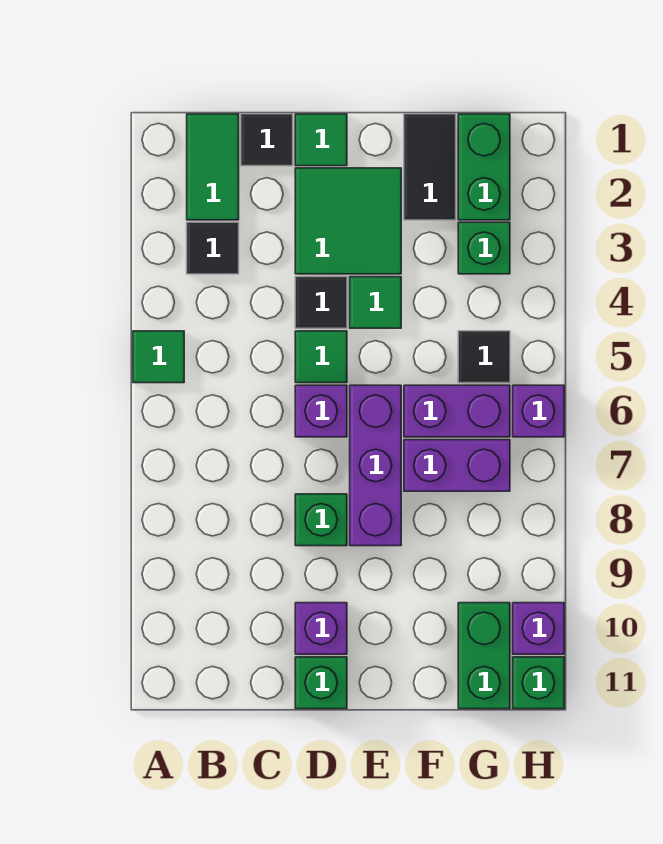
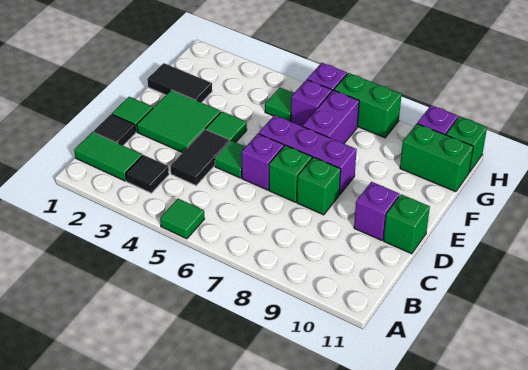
black tile D4 level 1 -> black tile C4:D4 level 1
purple brick F6:G6 level 1 -> purple brick G6 level 1
green brick G1:G2 level 1 -> green brick H7:H8 level 1
green brick G3 level 1 -> green brick D7 level 1
black tile G5 level 1 -> green tile G5 level 1

